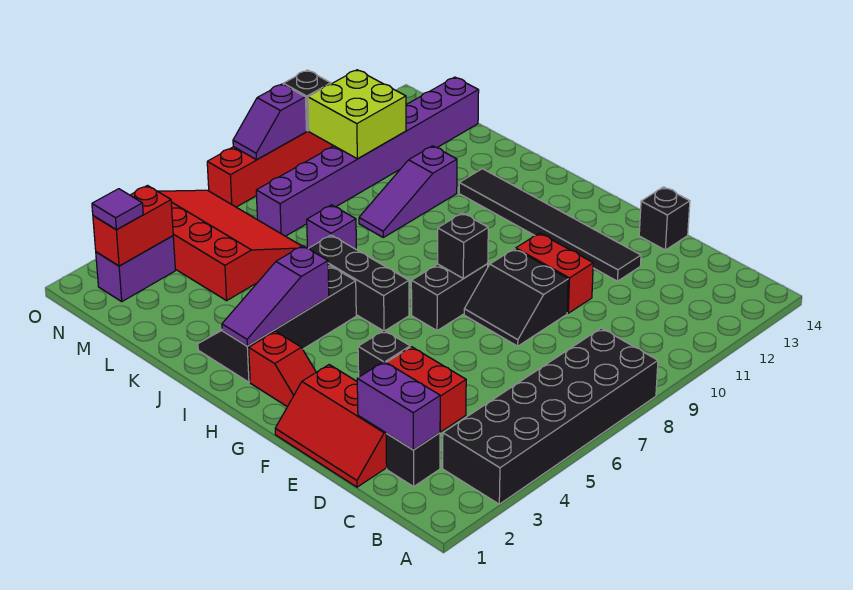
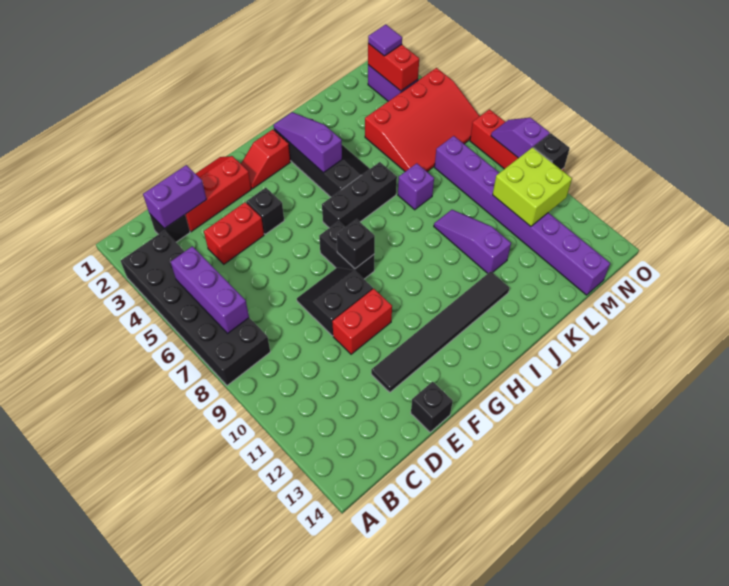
none -> purple brick B5:B7 level 2

